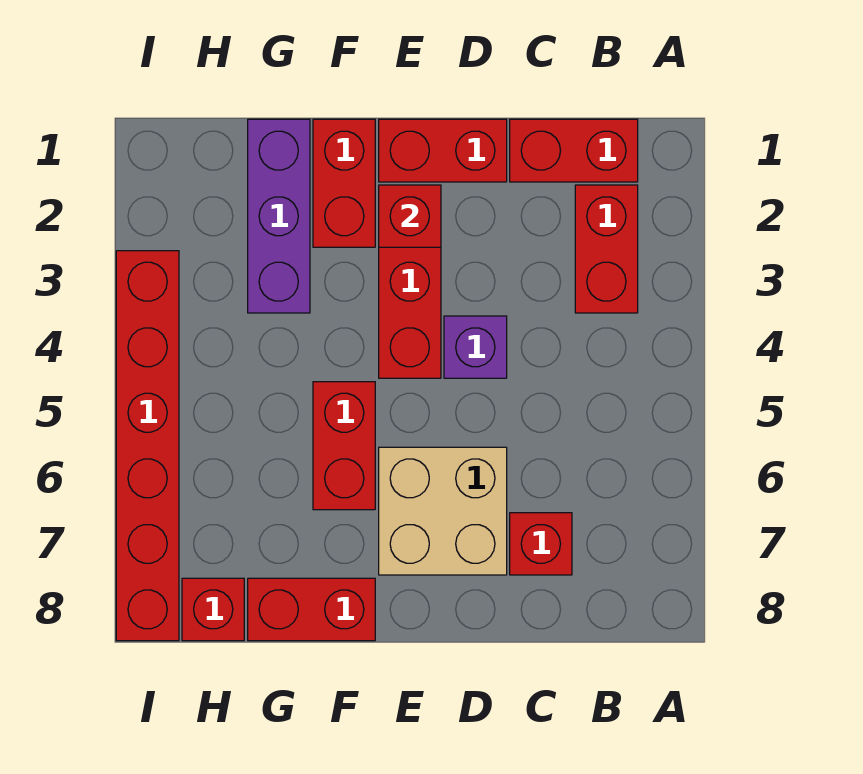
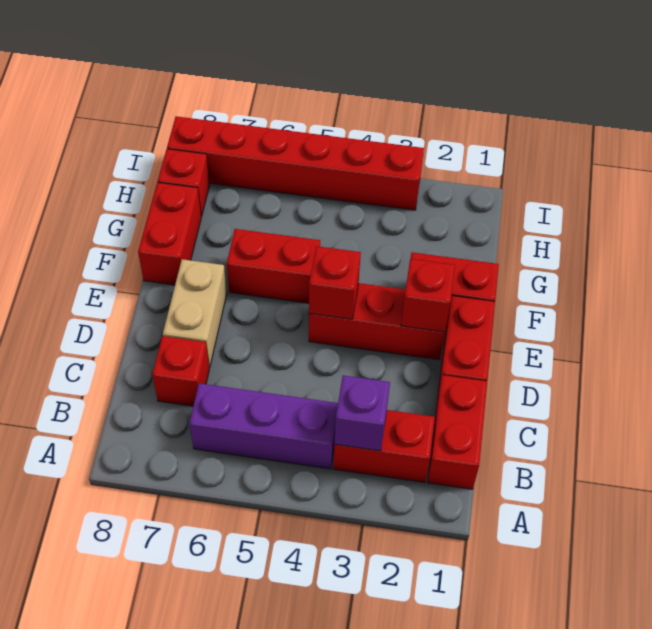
purple brick D4 level 1 -> purple brick B3 level 2
tan brick D6:E7 level 1 -> tan brick D7:E7 level 1
none -> red brick E4 level 2
purple brick G1:G3 level 1 -> purple brick B4:B6 level 1

